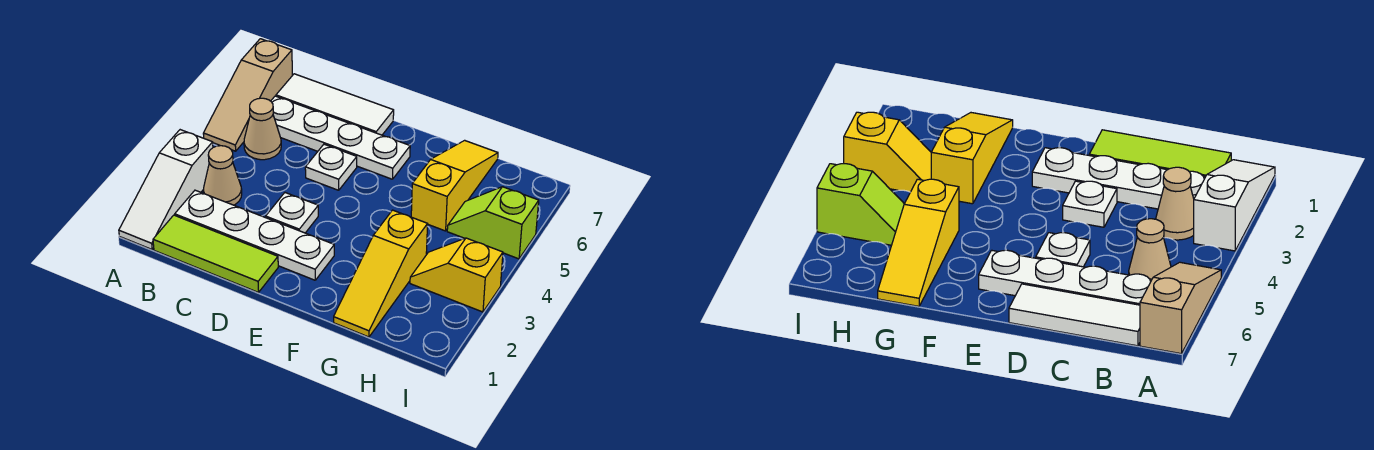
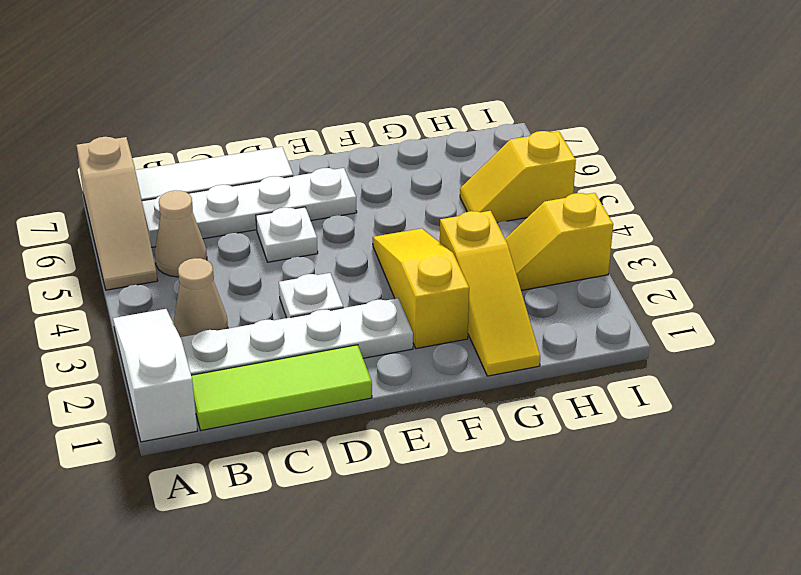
white slope A1:A3 level 1 top 3 -> white slope A1:A3 level 1 top 1
yellow slope G5:G7 level 1 top 5 -> yellow slope F2:F4 level 1 top 2
lime slope H5:I5 level 1 top I -> yellow slope H5:I5 level 1 top I

